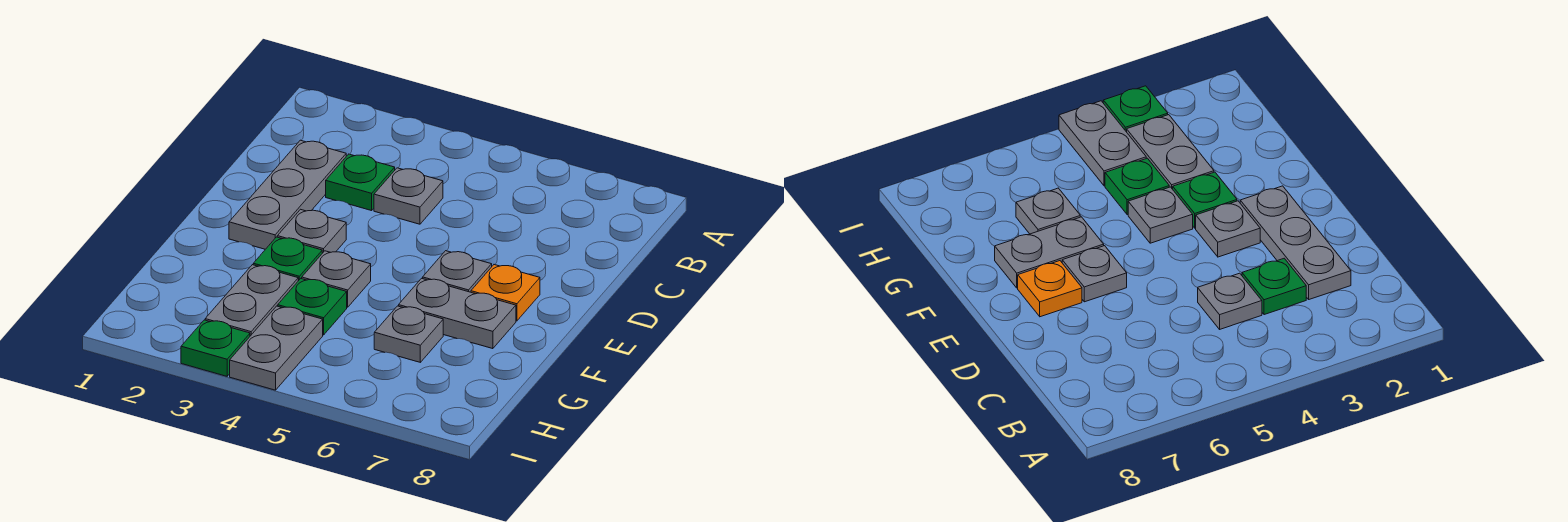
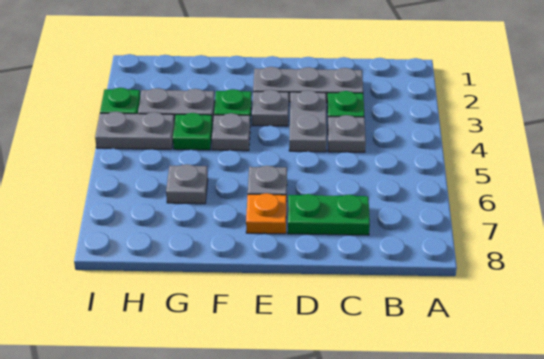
none -> green plate C7:D7 level 1
grey plate F6:F7 level 1 -> grey plate D3:D4 level 1

